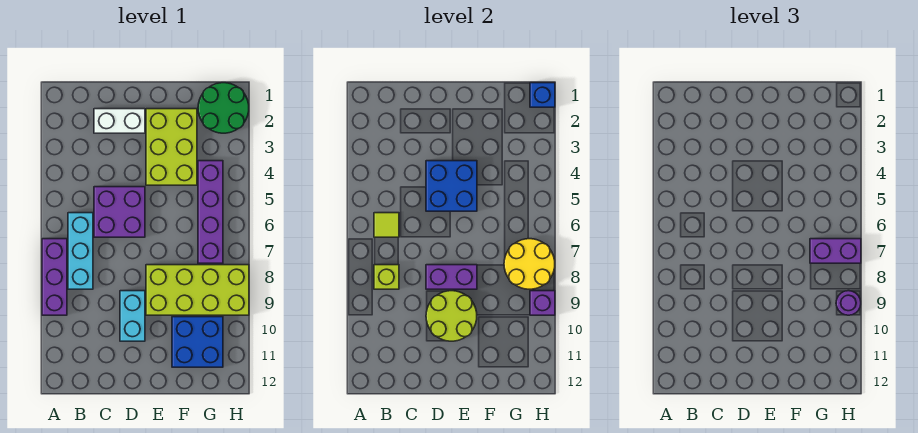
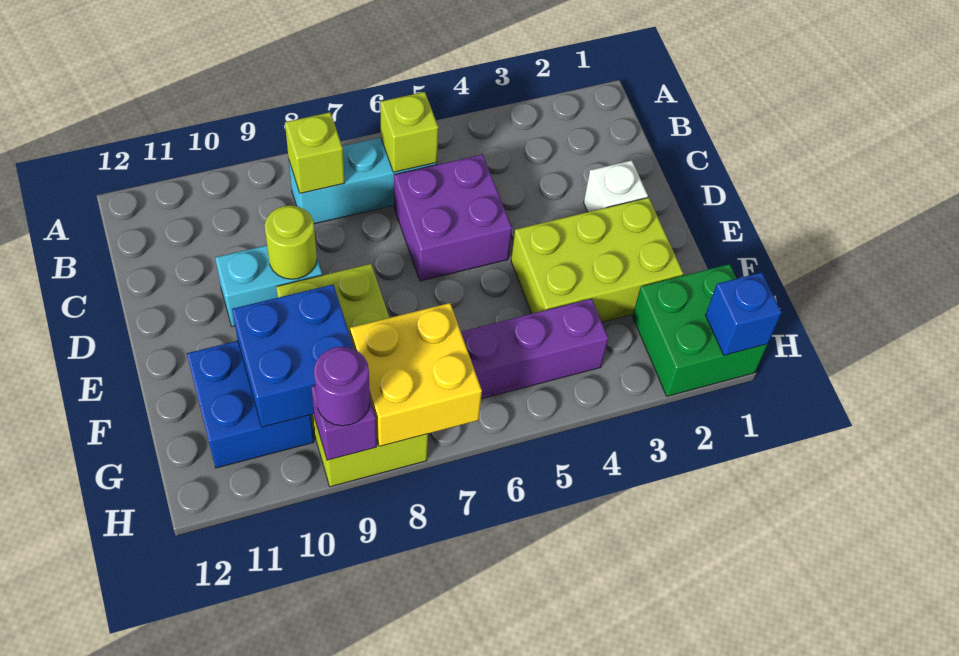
purple brick A7:A9 level 1 -> none
lime tile B6 level 2 -> lime brick B6 level 2
white brick C2:D2 level 1 -> white brick D2 level 1
blue brick D4:E5 level 2 -> blue brick F9:G10 level 2
purple brick D8:E8 level 2 -> none
lime round brick D9:E10 level 2 -> lime round brick D9 level 2
green round brick G1:H2 level 1 -> green brick G1:H2 level 1
yellow round brick G7:H8 level 2 -> yellow brick G7:H8 level 2
purple brick G7:H7 level 3 -> none

